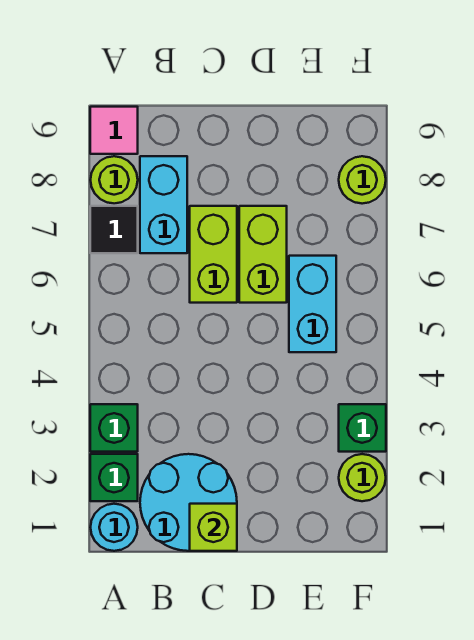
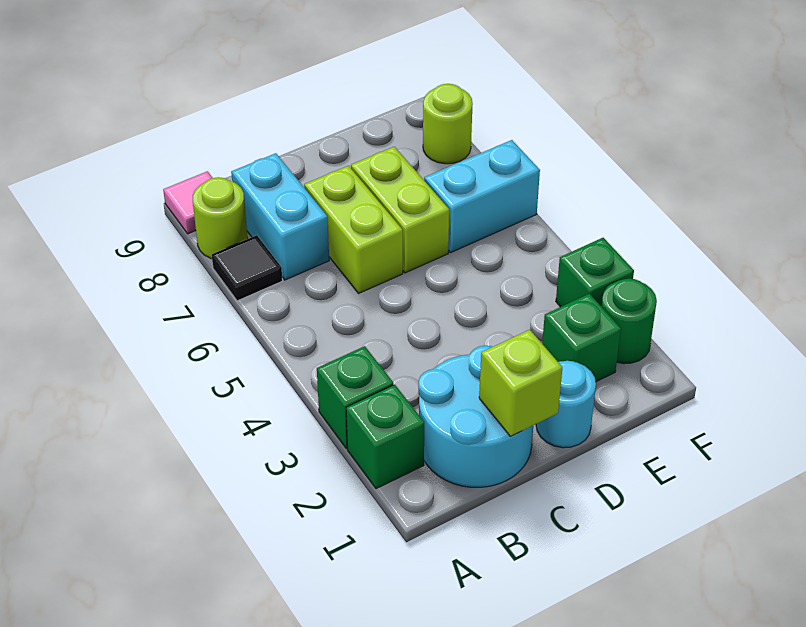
cyan round brick A1 level 1 -> cyan round brick D1 level 1
none -> green brick E2 level 1
cyan brick E5:E6 level 1 -> cyan brick E6:F6 level 1
lime round brick F2 level 1 -> green round brick F2 level 1

